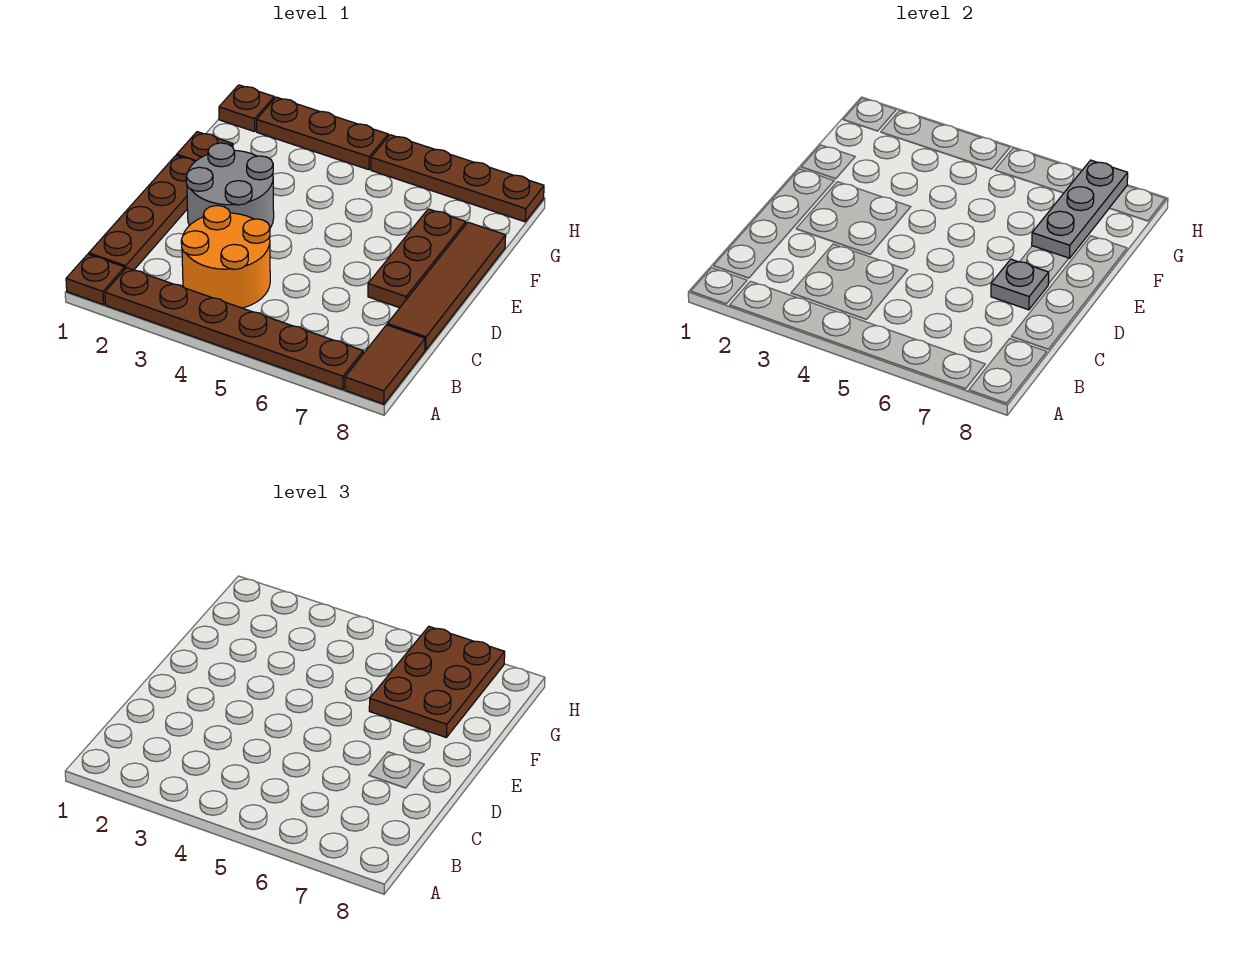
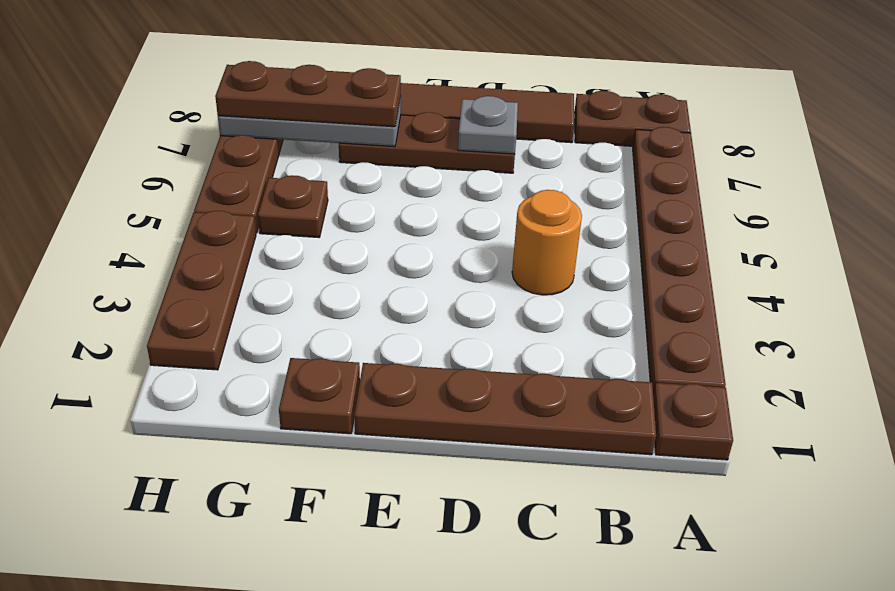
brown tile A8:B8 level 1 -> brown plate A8:B8 level 1
orange round brick B3:C4 level 1 -> orange round brick C4 level 1
grey round brick D2:E3 level 1 -> none
brown plate F6:H7 level 3 -> brown plate F7:H7 level 3
brown plate H1 level 1 -> brown plate G5 level 1

